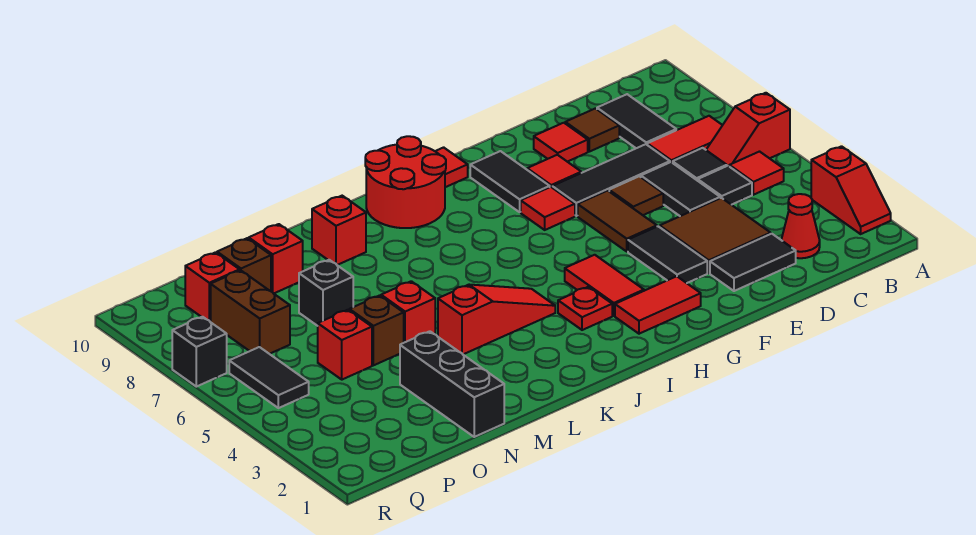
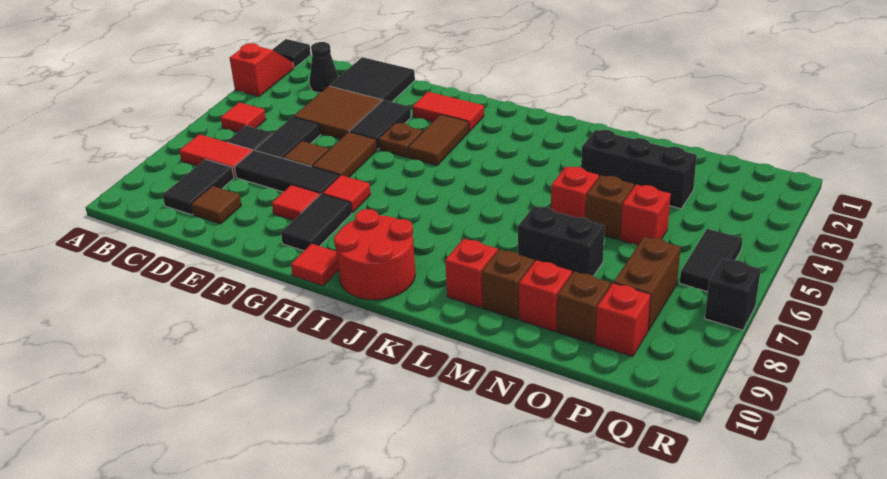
red slope A6:B6 level 1 top A -> none
red cone C2 level 1 -> black cone C2 level 1
black tile C5 level 1 -> black tile A1 level 1
black tile D2:E2 level 1 -> black tile D1:E2 level 1
red tile E9 level 1 -> none
none -> brown plate G4 level 1
red tile H3:H4 level 1 -> brown tile H3:H4 level 1
red plate I3 level 1 -> none
red slope J4:L4 level 1 top L -> none
none -> brown brick M9 level 1
black brick N1:N3 level 1 -> black brick M3:O3 level 1
black brick N7 level 1 -> black brick M7:N7 level 1

